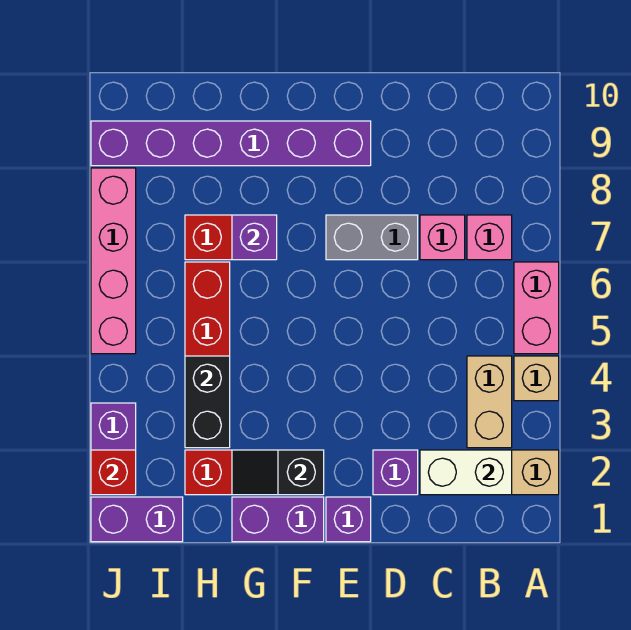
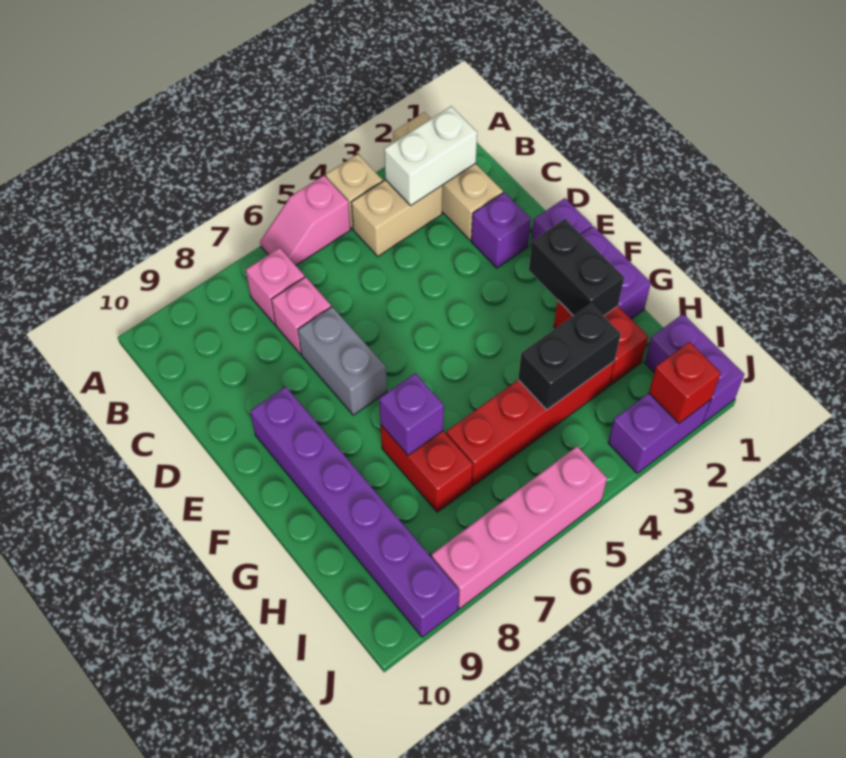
pink brick A5:A6 level 1 -> pink slope A5:A6 level 1 top 5
white brick B2:C2 level 2 -> white brick B2:B3 level 2
black slope F2:G2 level 2 top F -> black brick F2:G2 level 2

